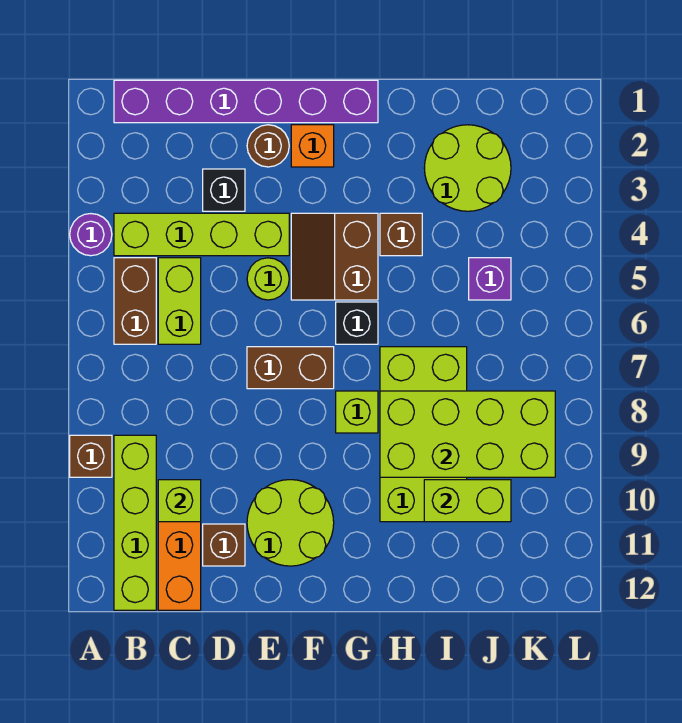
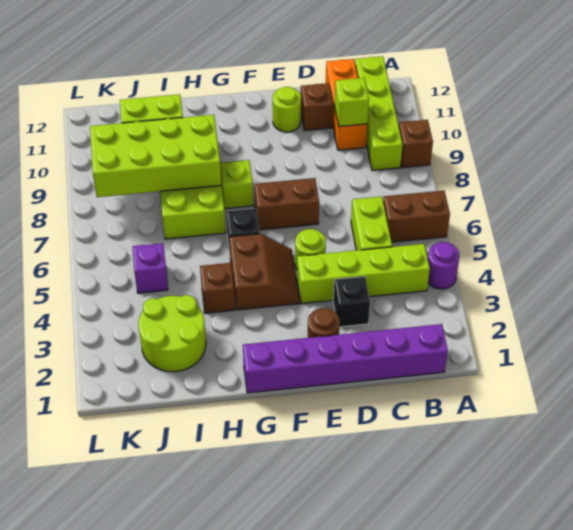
brown brick B5:B6 level 1 -> brown brick A6:B6 level 1
lime round brick E10:F11 level 1 -> lime round brick E11 level 1
orange brick F2 level 1 -> none

